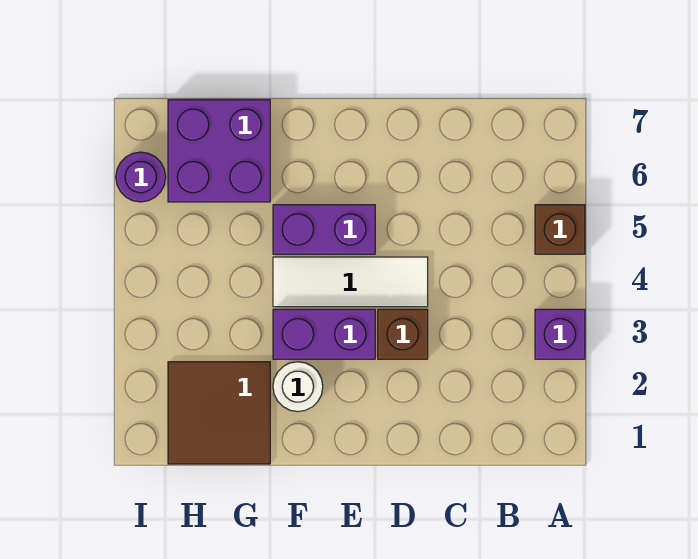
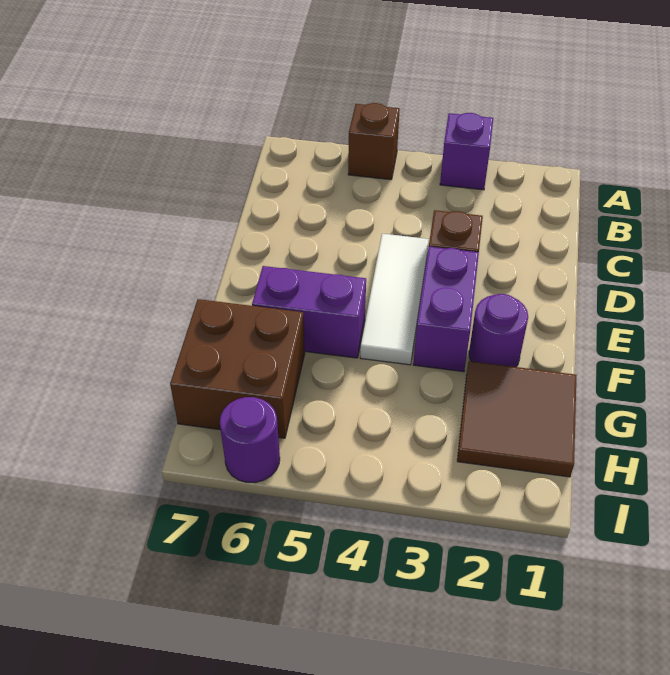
purple brick E5:F5 level 1 -> purple brick F5:F6 level 1
white round brick F2 level 1 -> purple round brick F2 level 1
purple brick G6:H7 level 1 -> brown brick G6:H7 level 1

